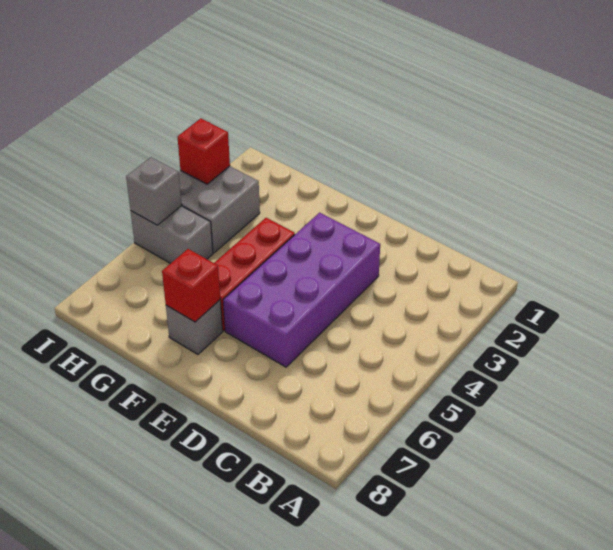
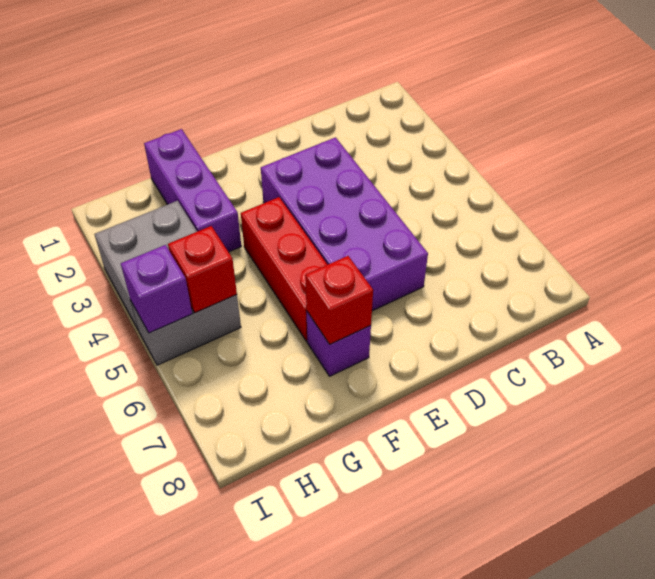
grey brick F7 level 1 -> purple brick F7 level 1
none -> purple brick G1:G3 level 1
red brick I3 level 2 -> red brick H5 level 2
grey brick I5 level 2 -> purple brick I5 level 2

